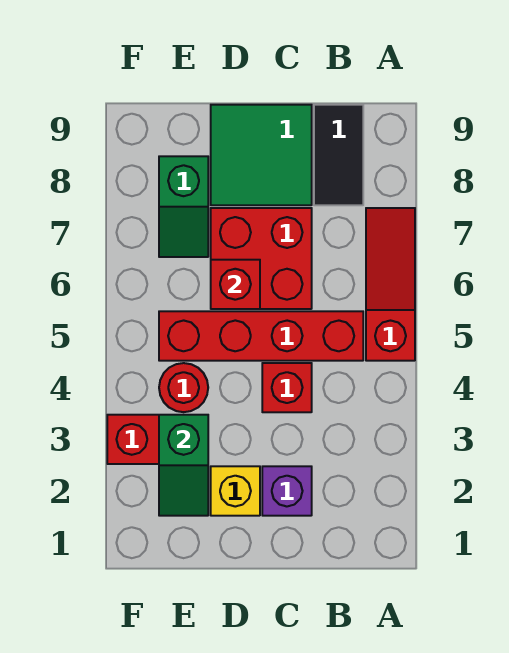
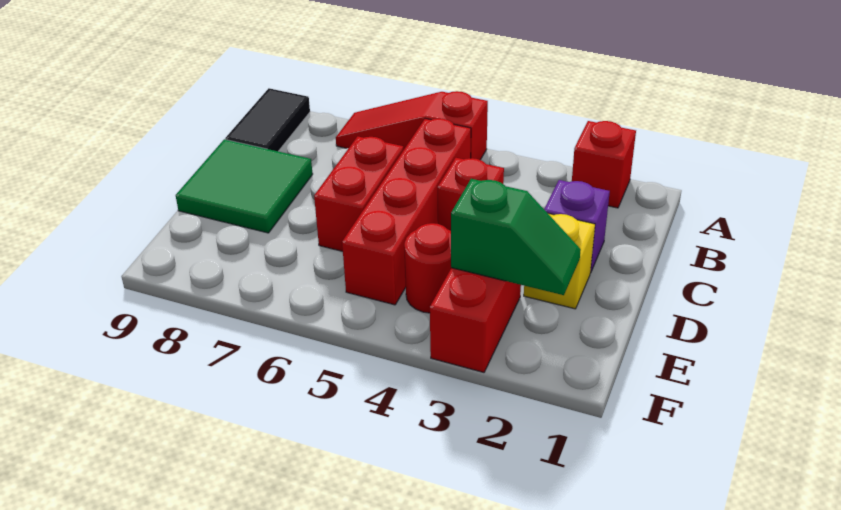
black tile B8:B9 level 1 -> black tile A9:B9 level 1
red brick C6:D7 level 1 -> red brick C6:D6 level 1
red brick D6 level 2 -> red brick A2 level 1
green slope E7:E8 level 1 top 8 -> none

